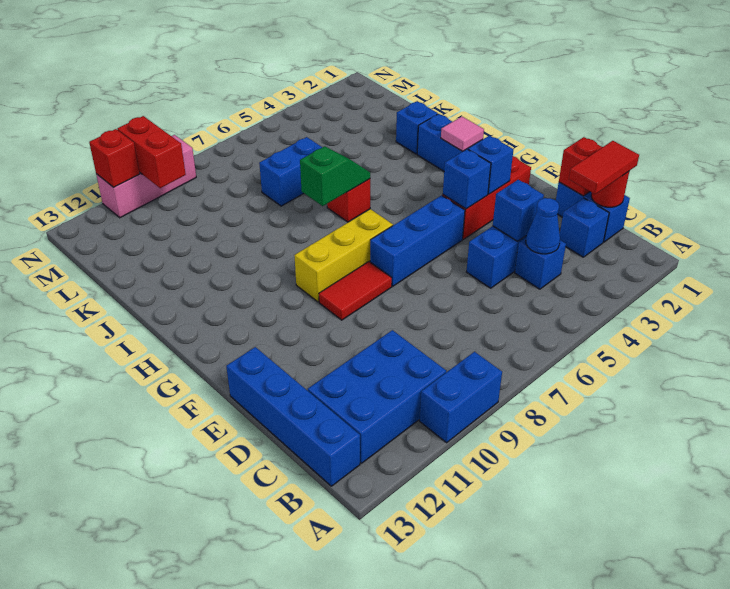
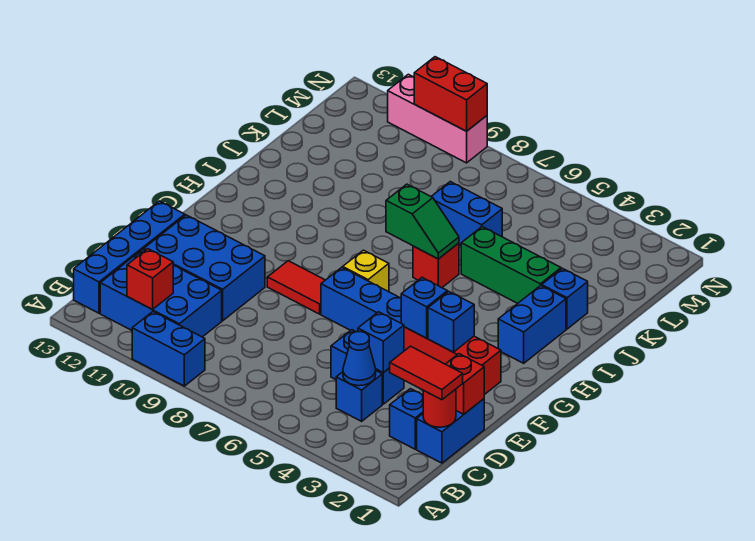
none -> blue brick D10:E12 level 1
yellow brick G7:G9 level 1 -> yellow brick G7 level 1
pink tile H2 level 2 -> none
none -> green brick J3:J5 level 1
red brick M10:N10 level 2 -> red brick N9:N10 level 2
red brick N11 level 2 -> red brick B11 level 2

